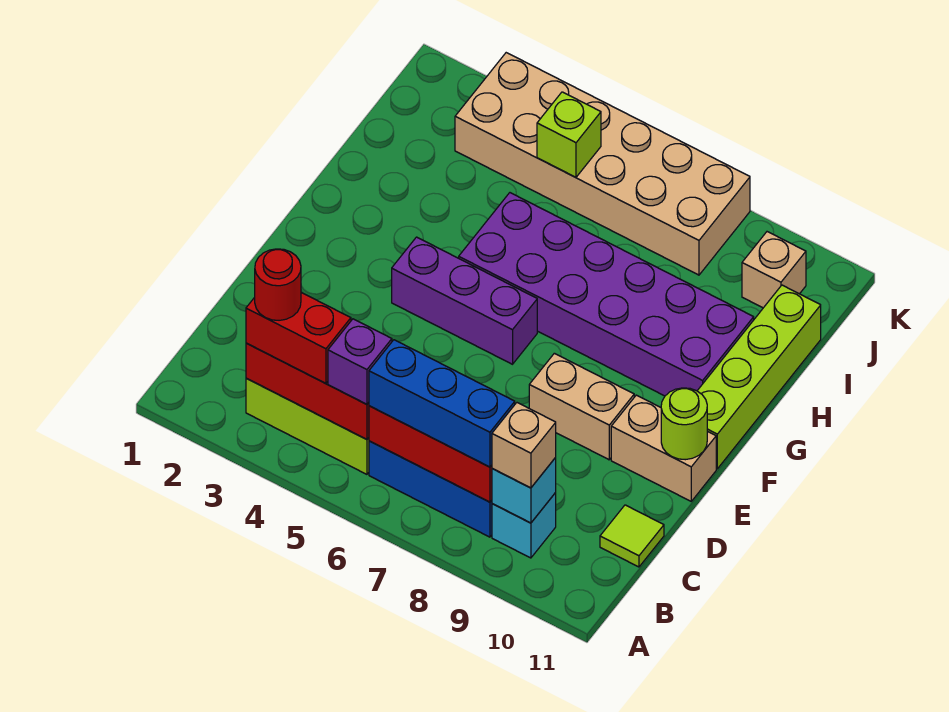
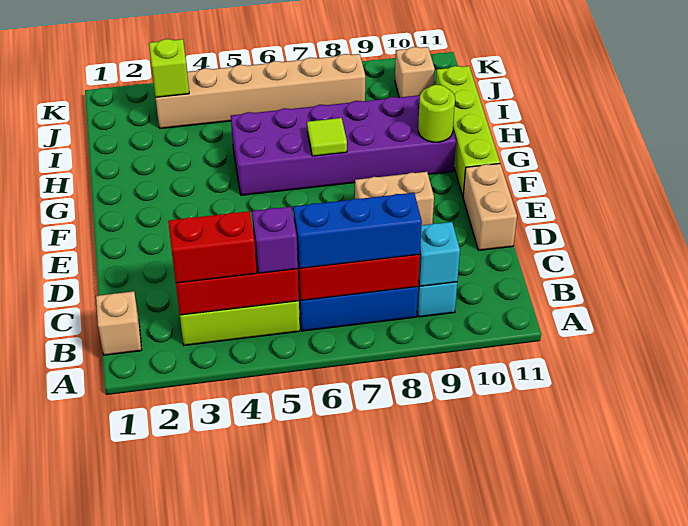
red round brick B3 level 4 -> none
tan brick B9 level 3 -> tan brick B1 level 1
lime tile C11 level 1 -> lime tile G7 level 2
tan brick E10:E11 level 1 -> tan brick D11:E11 level 1
lime round brick E11 level 2 -> lime round brick G10 level 2
purple brick F4:F6 level 1 -> none
tan brick J3:K8 level 1 -> tan brick J3:J8 level 1
lime brick J5 level 2 -> lime brick J3 level 2

